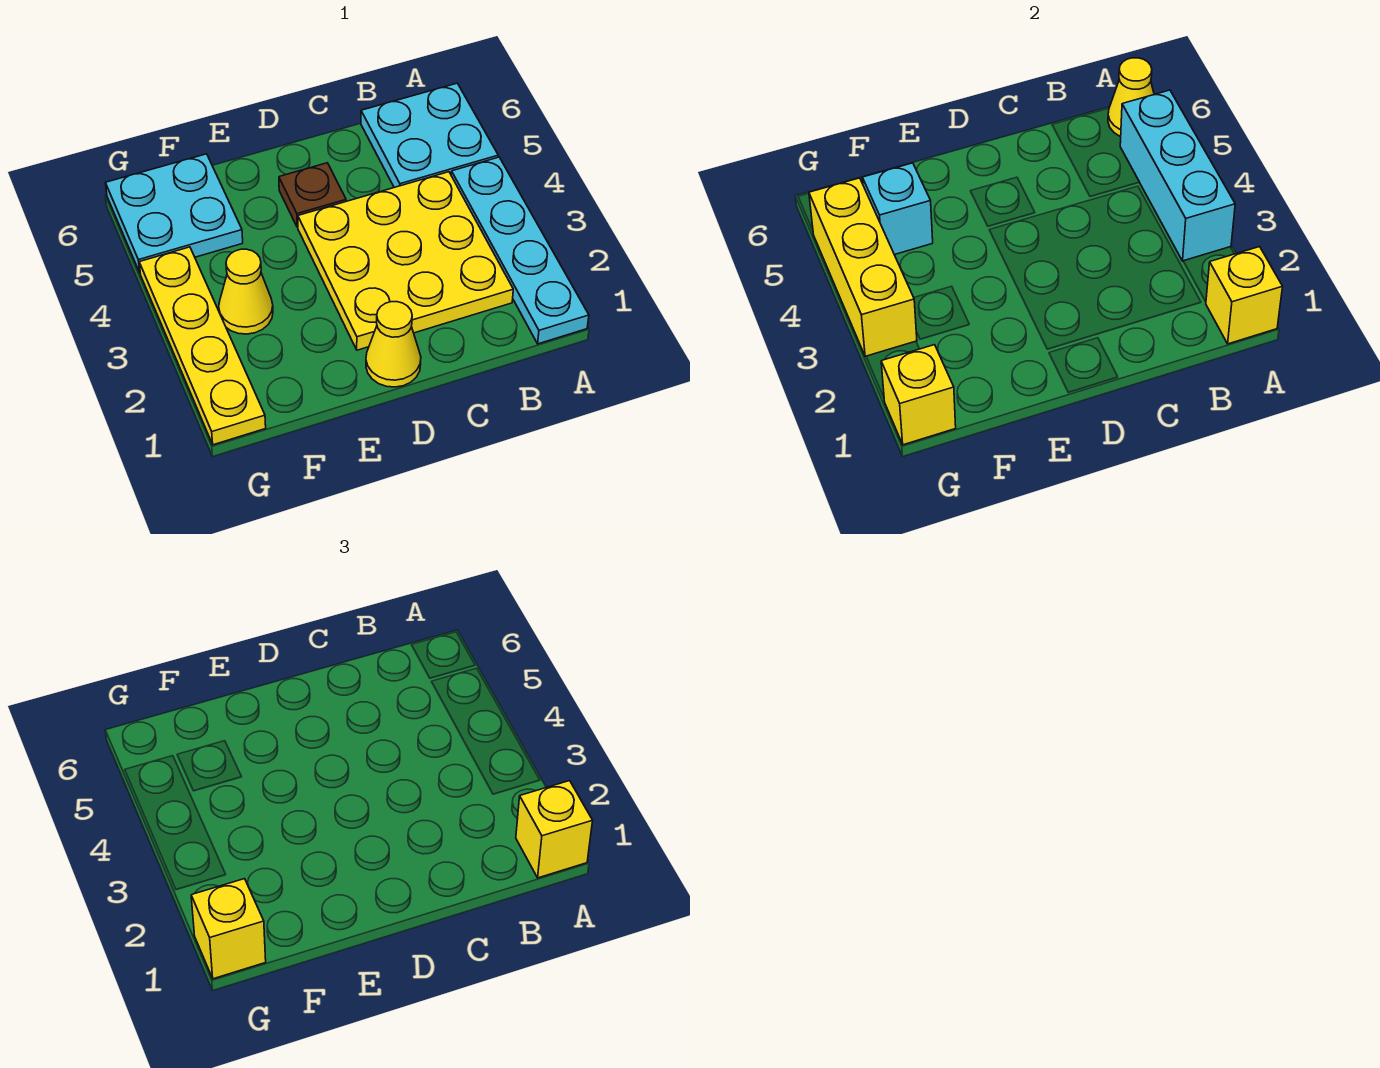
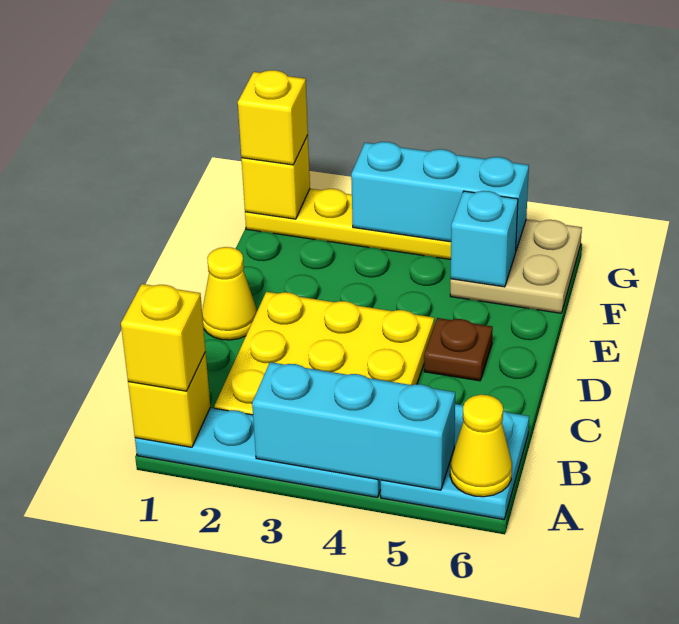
yellow cone F3 level 1 -> none
cyan plate F5:G6 level 1 -> tan plate F5:G6 level 1
yellow brick G3:G5 level 2 -> cyan brick G3:G5 level 2

